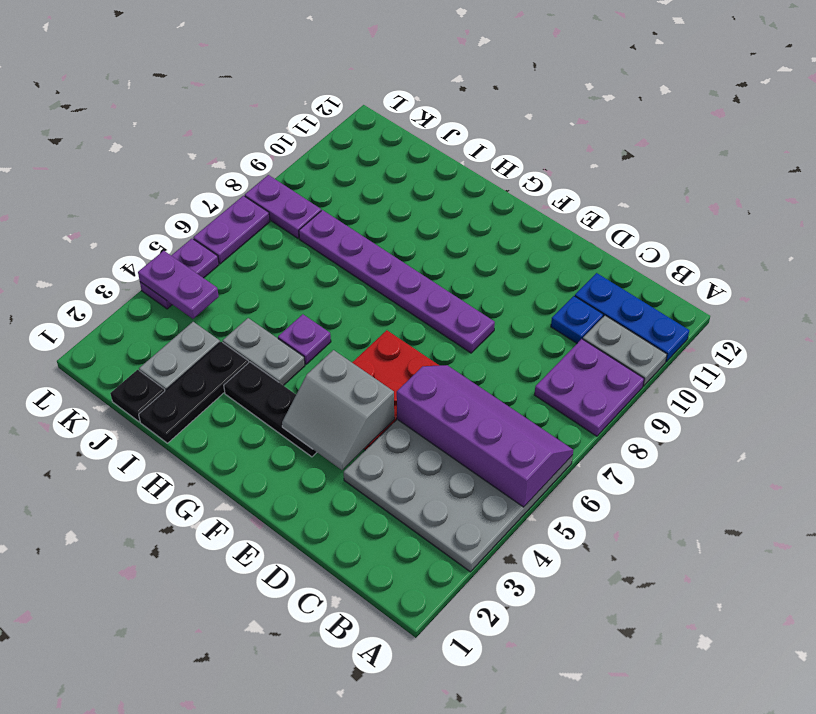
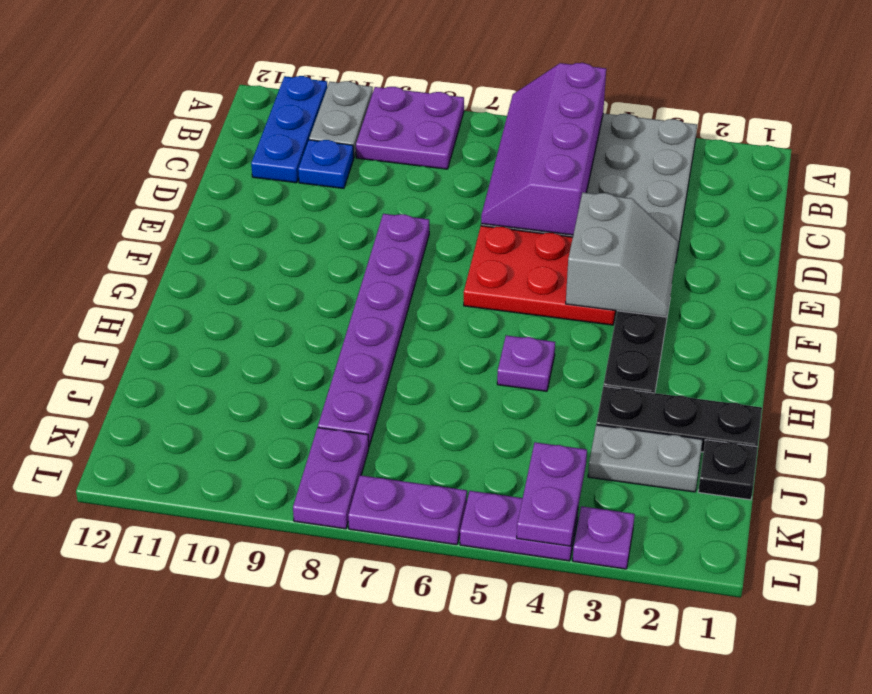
grey plate H4:I4 level 1 -> none
none -> purple plate L3 level 1

